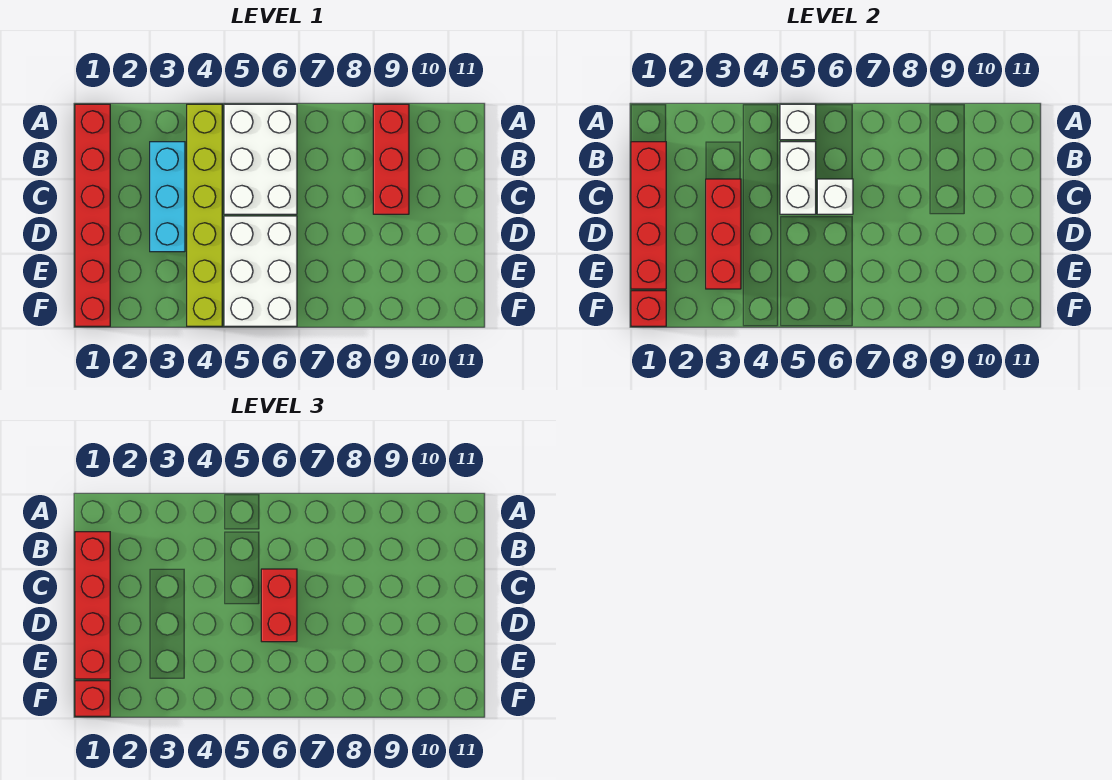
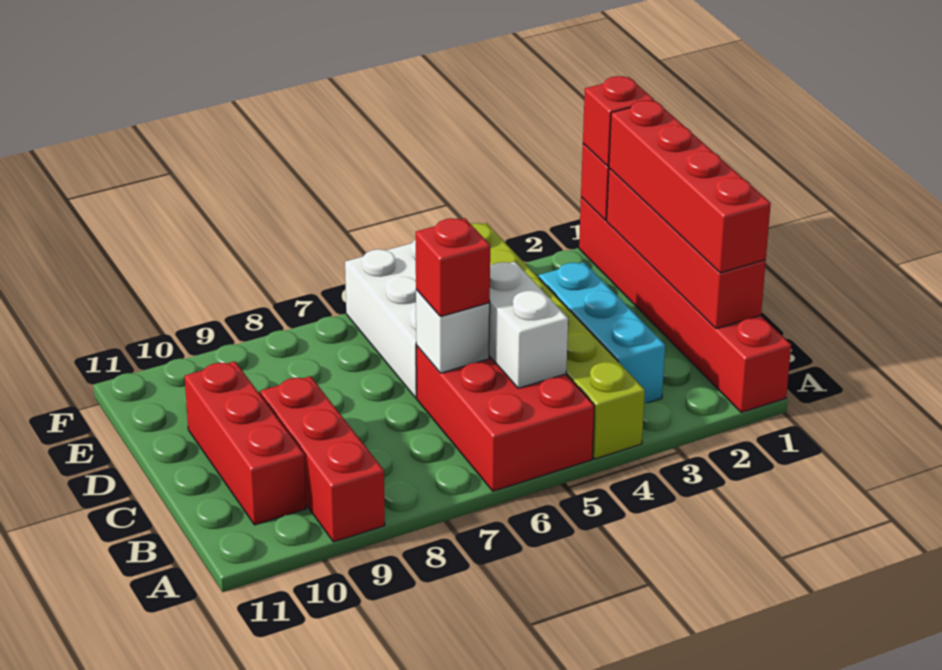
white brick A5:C6 level 1 -> red brick A5:C6 level 1
white brick A5 level 2 -> none
red brick C3:E3 level 2 -> red brick B10:D10 level 1
red brick C6:D6 level 3 -> red brick C6 level 3

